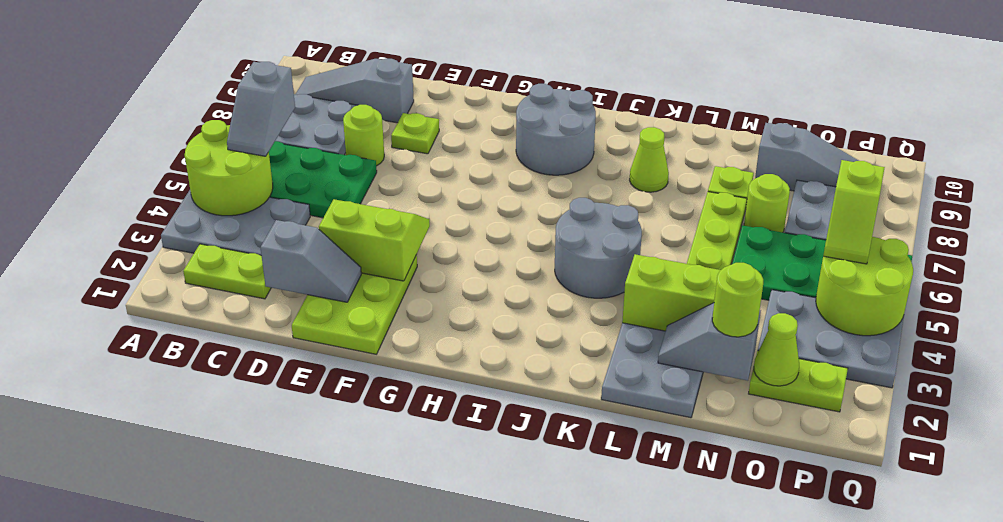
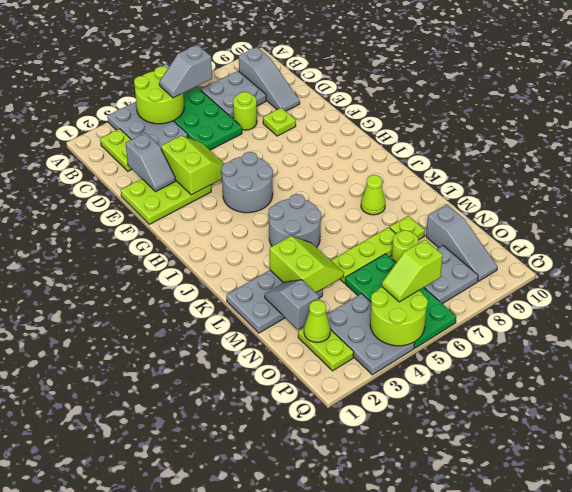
grey slope B9:D9 level 1 top D -> grey slope B9:D9 level 1 top B
grey round brick H8:I9 level 1 -> grey round brick G4:H5 level 1
lime round brick N2 level 3 -> none

